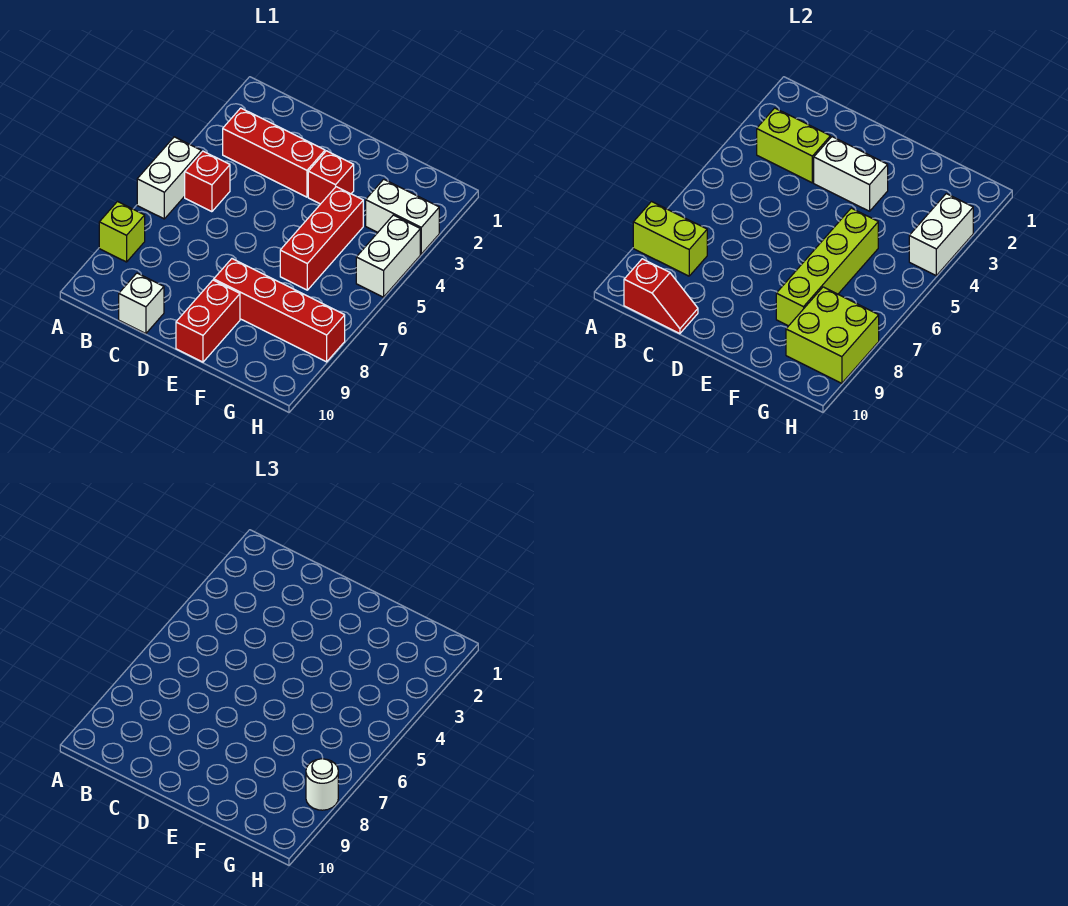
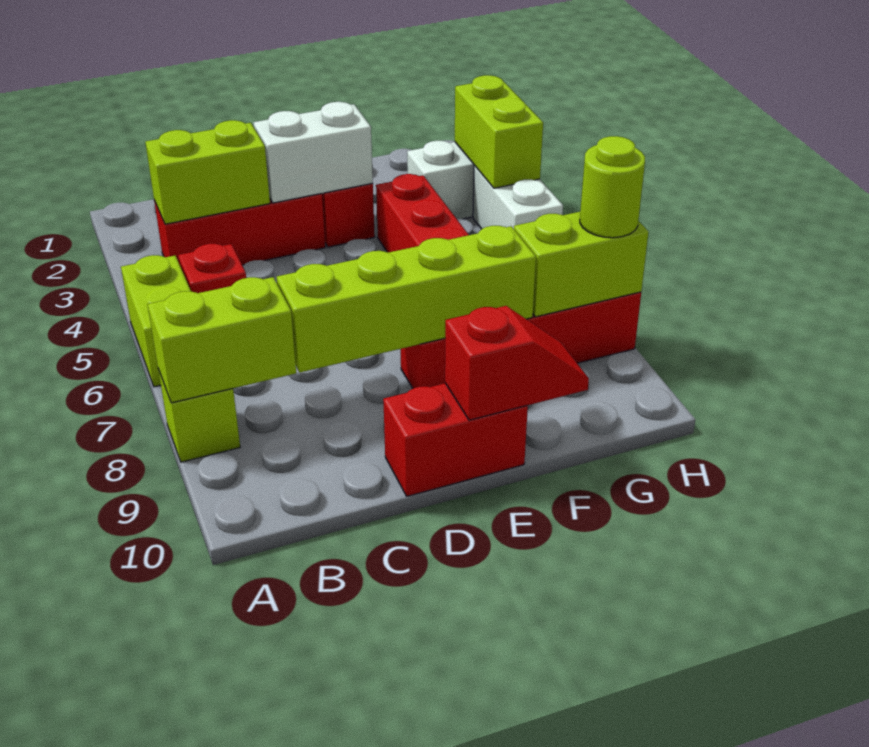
white brick A5:A6 level 1 -> lime brick A5:A6 level 1
red slope B10:C10 level 2 top B -> red slope E10:F10 level 2 top E
white brick C10 level 1 -> none
red brick E9:E10 level 1 -> red brick D10:E10 level 1
lime brick F5:F8 level 2 -> lime brick C8:F8 level 2
lime brick G8:H9 level 2 -> lime brick G8:H8 level 2
white brick H3:H4 level 2 -> lime brick H3:H4 level 2
white round brick H8 level 3 -> lime round brick H8 level 3

